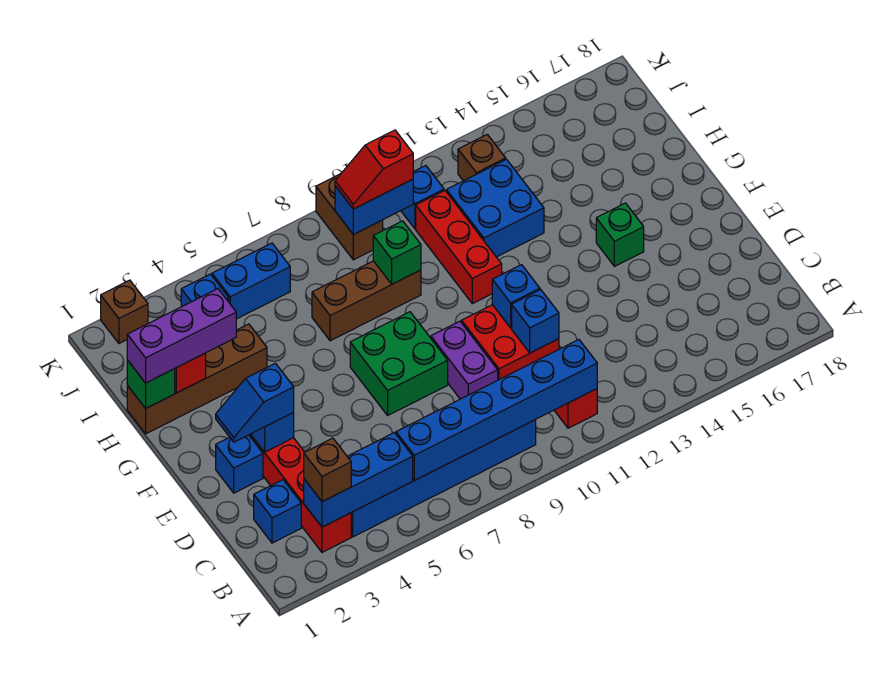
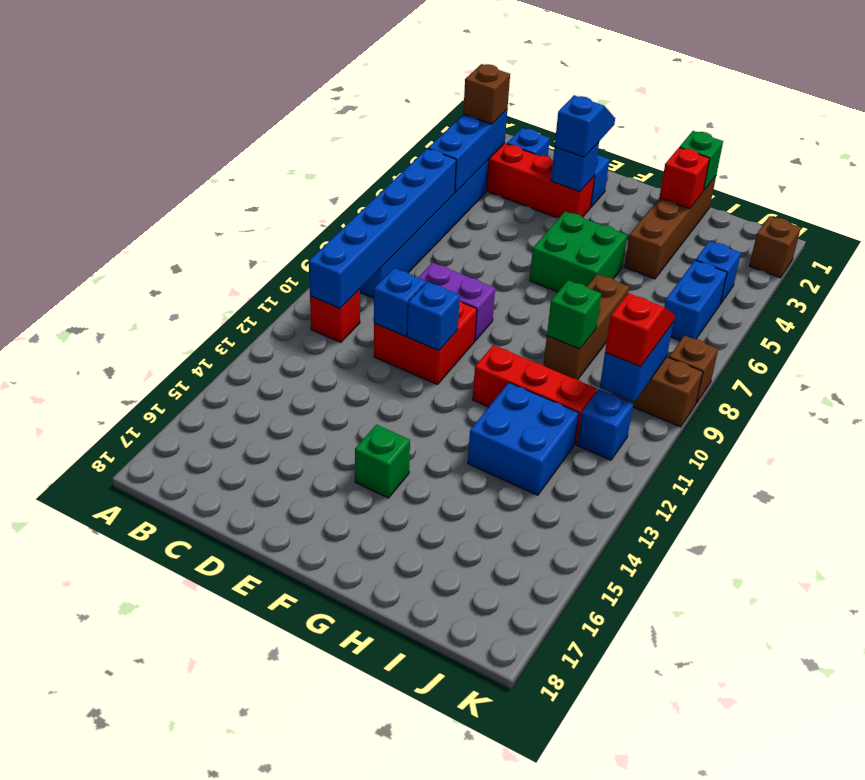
green brick E7:F8 level 1 -> green brick F5:G6 level 1
purple brick H1:H3 level 3 -> none
brown brick J13 level 1 -> brown brick K8 level 1

